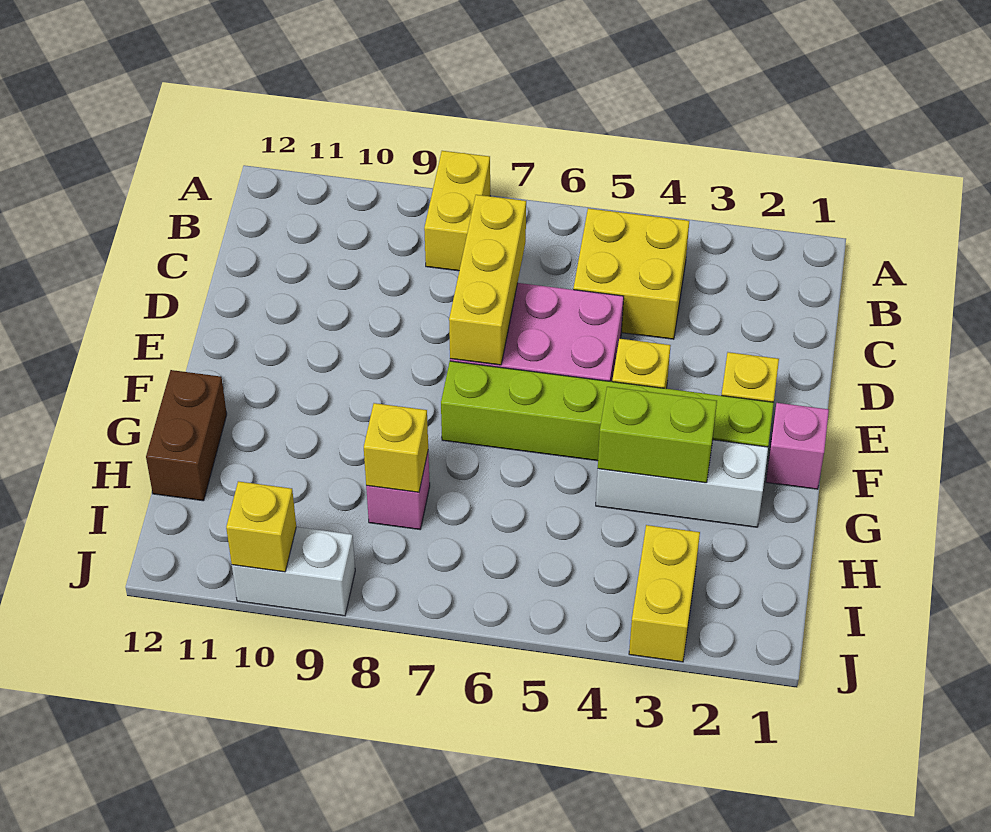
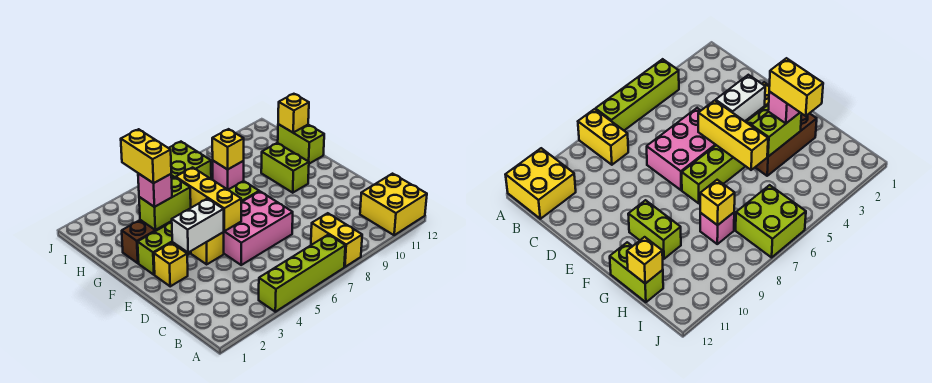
none -> lime brick A4:A7 level 1
yellow brick B4:C5 level 1 -> yellow brick A11:B12 level 1
yellow brick C7:E7 level 2 -> yellow brick E5:G5 level 2
pink brick F1 level 1 -> pink brick G3 level 3
none -> lime brick F10:G10 level 1
white brick G2:G4 level 1 -> brown brick G2:G4 level 1
brown brick G12:H12 level 1 -> lime brick G12:H12 level 1
yellow brick I3:J3 level 1 -> yellow brick G3:H3 level 4
none -> lime brick I6:J7 level 1
white brick J9:J10 level 1 -> white brick E3:E4 level 2
yellow brick J10 level 2 -> yellow brick H12 level 2

